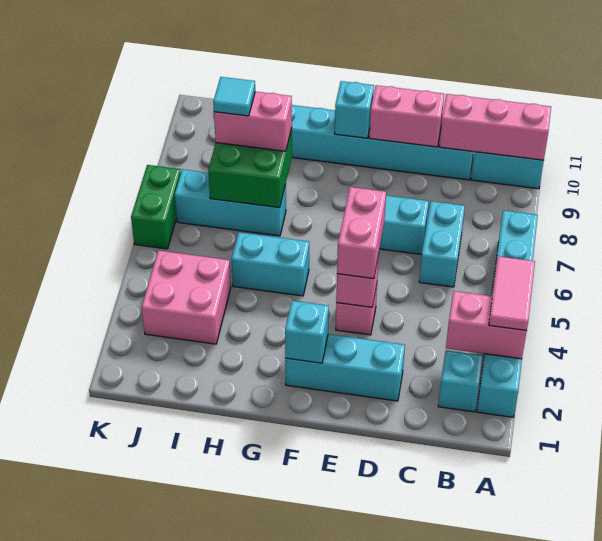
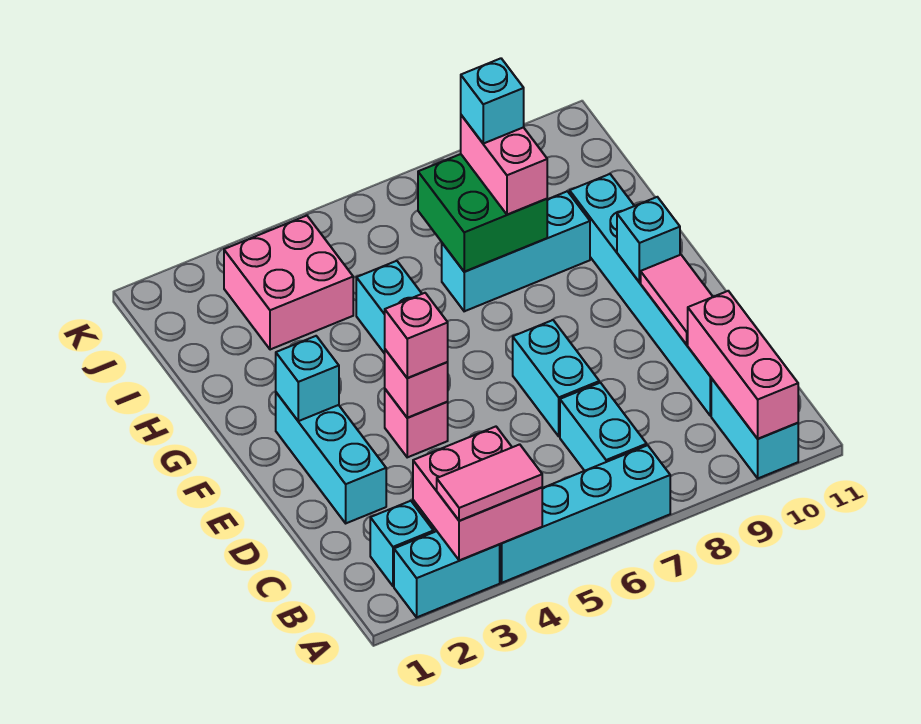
pink brick A3:B3 level 2 -> pink brick A3:B4 level 2
cyan brick C6:C7 level 1 -> cyan brick B7:C7 level 1
pink brick D10:E10 level 2 -> pink tile D10:E10 level 2
pink brick E4:E5 level 3 -> pink brick E4 level 3
cyan brick H7:J7 level 1 -> cyan brick H7:H9 level 1
cyan tile I8 level 4 -> cyan brick I8 level 4
green brick K6:K7 level 1 -> none

